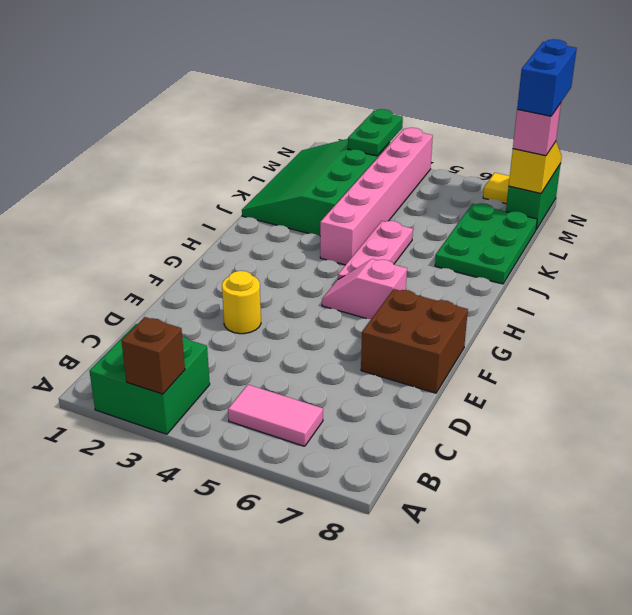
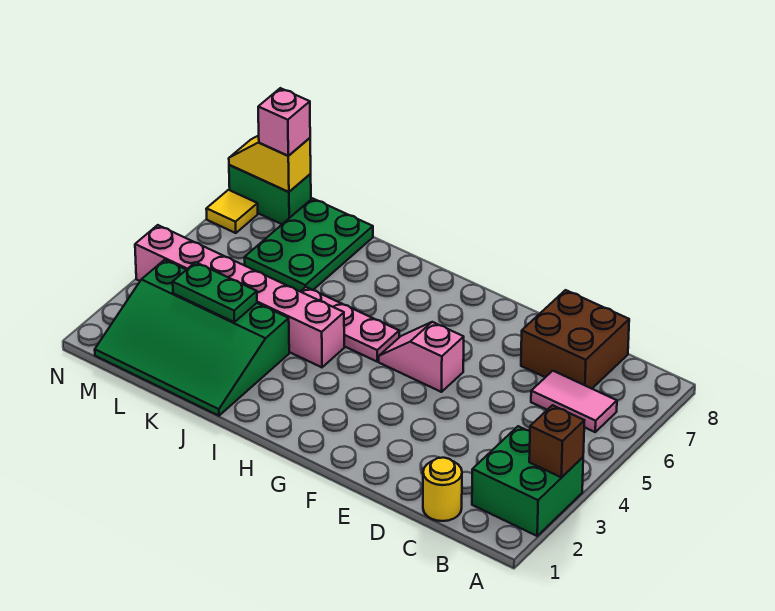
pink tile B5:B6 level 1 -> pink tile B6:C6 level 1
yellow round brick E3 level 1 -> yellow round brick C1 level 1
brown brick E7:F8 level 1 -> brown brick C7:D8 level 1
pink slope G5:G6 level 1 top 6 -> pink slope F5:G5 level 1 top F
green plate J7:L8 level 1 -> green plate K6:L8 level 1
green plate M3:N3 level 2 -> green plate K3:L3 level 2
blue brick M8:N8 level 4 -> none

